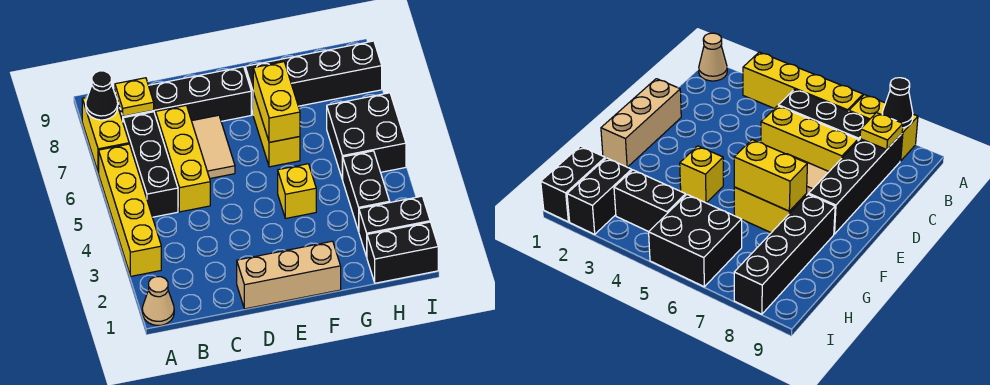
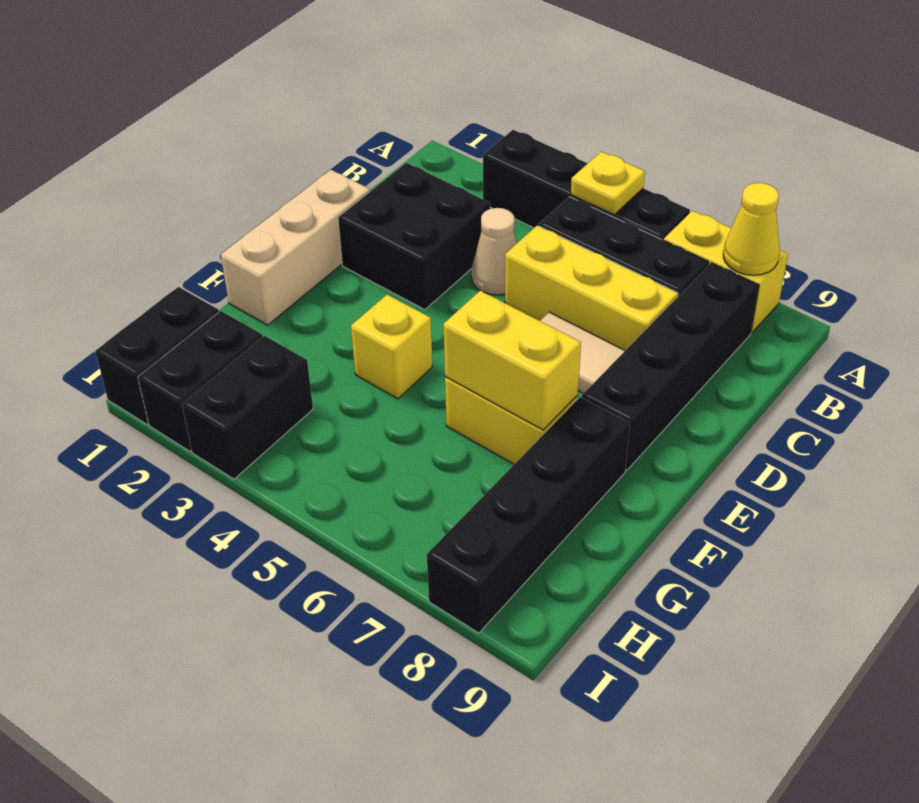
tan cone A1 level 1 -> tan cone C4 level 1
yellow brick A3:A6 level 1 -> black brick A3:A6 level 1
black cone A8 level 2 -> yellow cone A8 level 2
yellow plate B8 level 2 -> yellow plate A5 level 2
black brick H3:H4 level 1 -> black brick H3:I3 level 1
black brick H5:I6 level 1 -> black brick C2:D3 level 1

